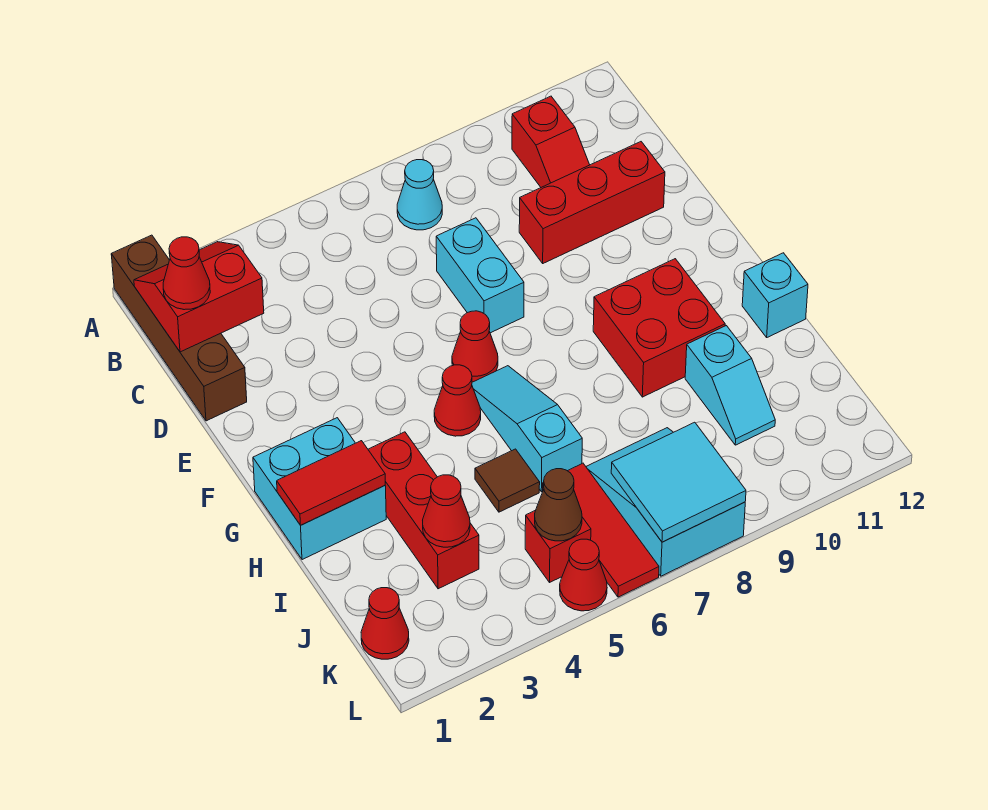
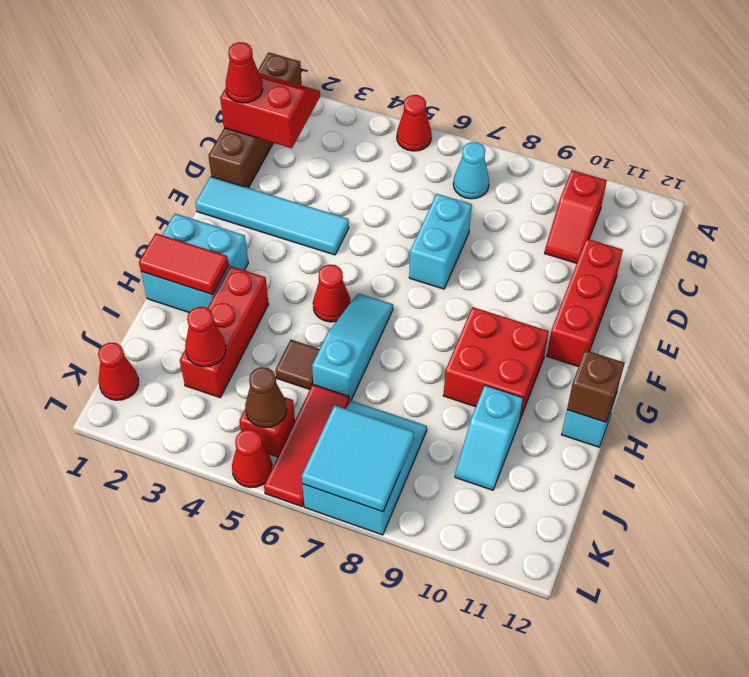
red brick D9:D11 level 1 -> red brick D11:F11 level 1
none -> cyan tile E1:E4 level 1
red cone F6 level 1 -> red cone A5 level 1
none -> brown brick H12 level 2

